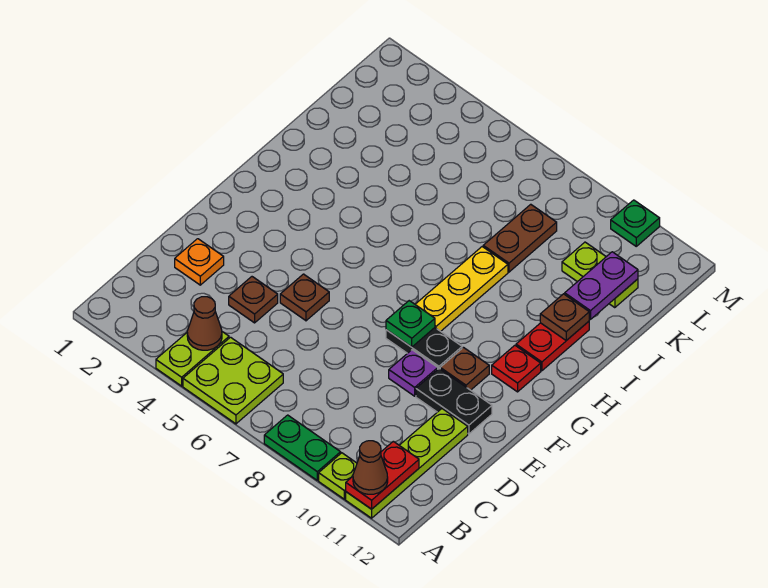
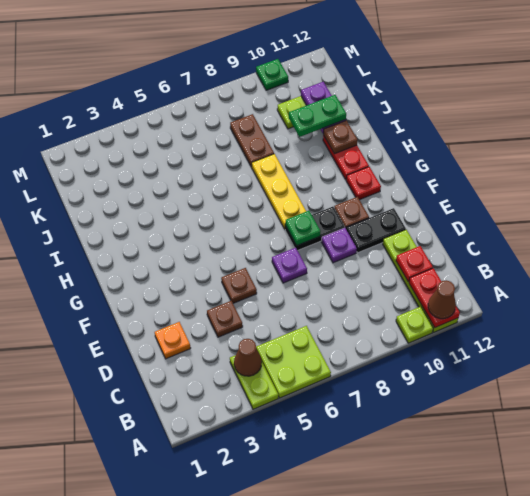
green plate A8:A9 level 1 -> green plate J10:J11 level 3
none -> red plate C11 level 2
none -> purple plate E7 level 1

